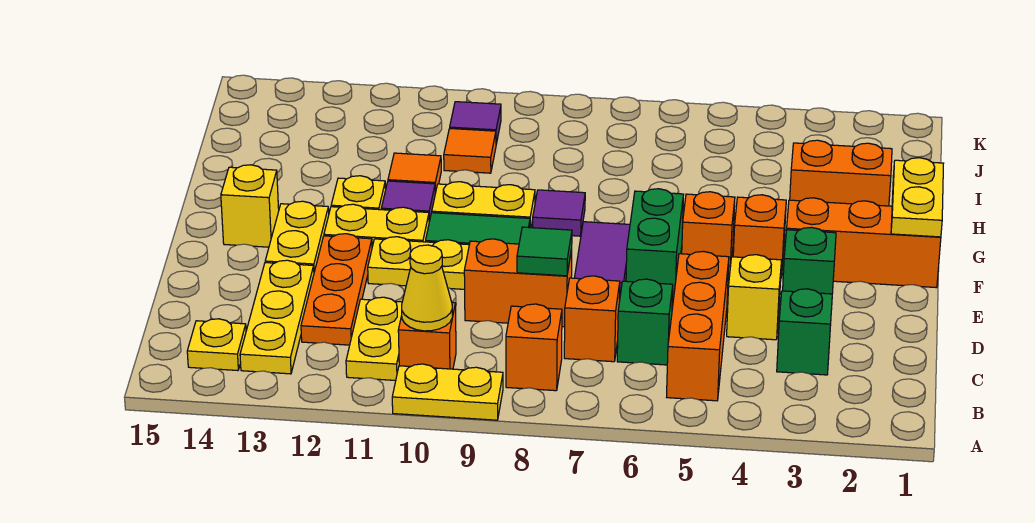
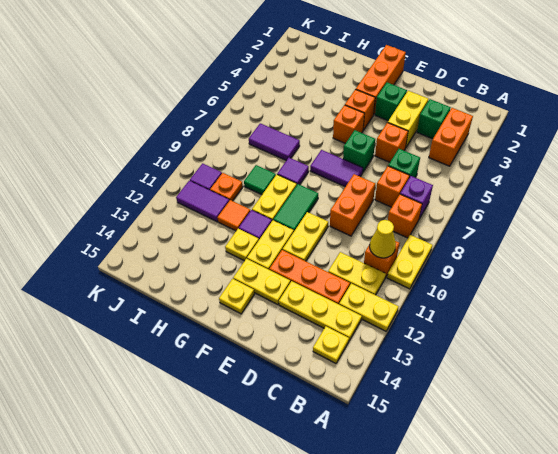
orange brick B5:D5 level 1 -> orange brick D5 level 1
none -> purple brick B7 level 1
yellow brick D4 level 1 -> yellow brick D3:D4 level 1
green tile D8 level 2 -> green tile H9 level 1
green brick E6:F6 level 1 -> green brick E6 level 1
yellow plate F1:G1 level 2 -> yellow plate A12:B12 level 1
yellow brick F14 level 1 -> yellow plate F14 level 1
orange brick H2:H3 level 1 -> orange brick B3:B4 level 1
none -> purple tile H7:I7 level 1
orange tile I10 level 1 -> orange plate I10 level 1
none -> purple tile I11:J11 level 1

